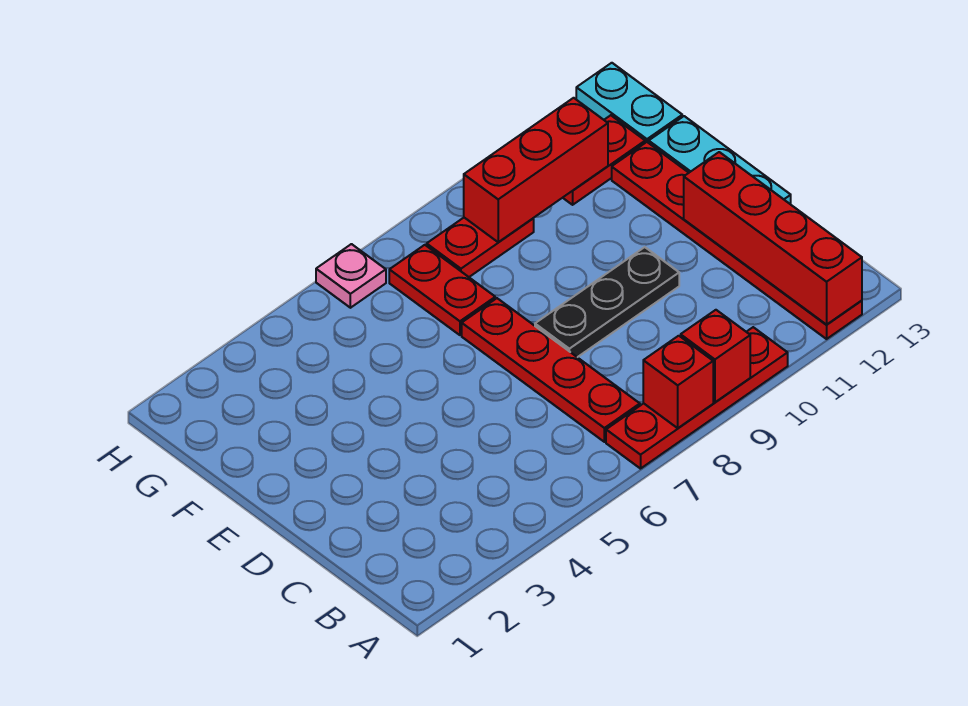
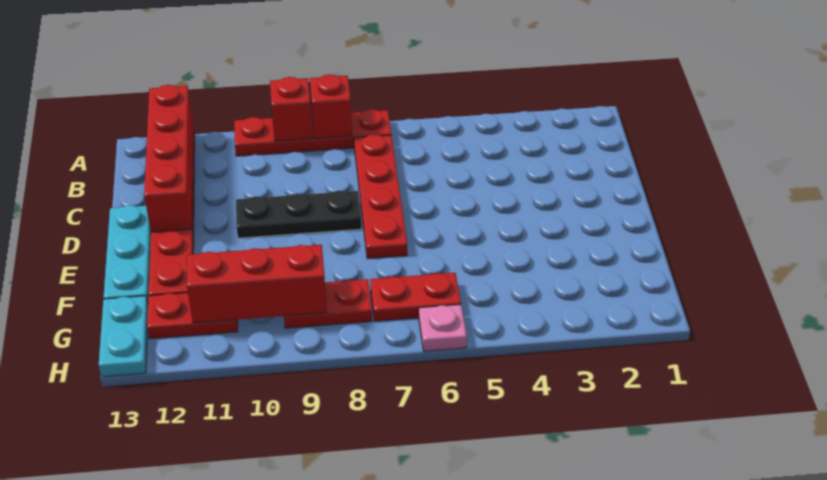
red plate F7:G7 level 1 -> red plate G6:G7 level 1

